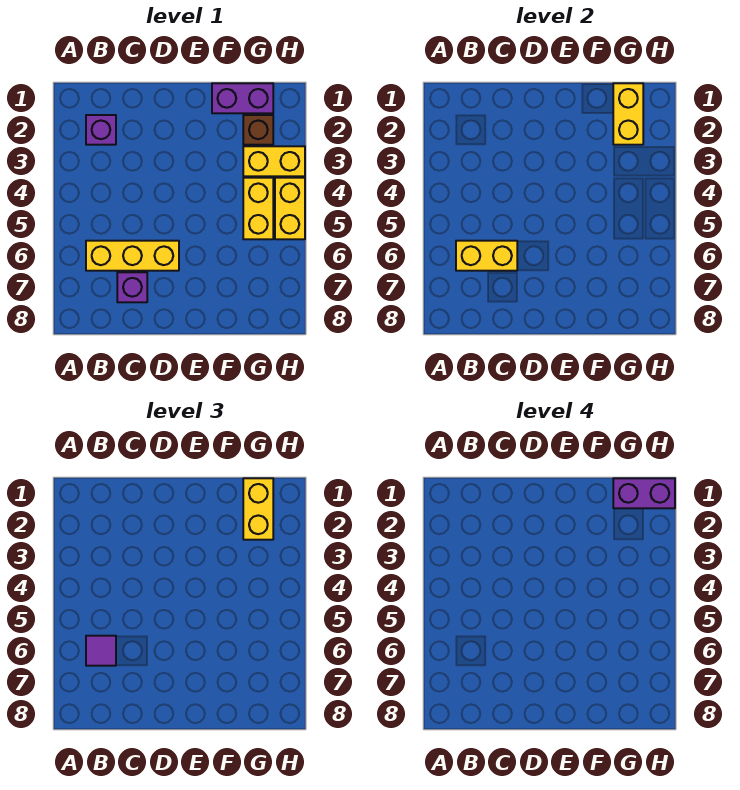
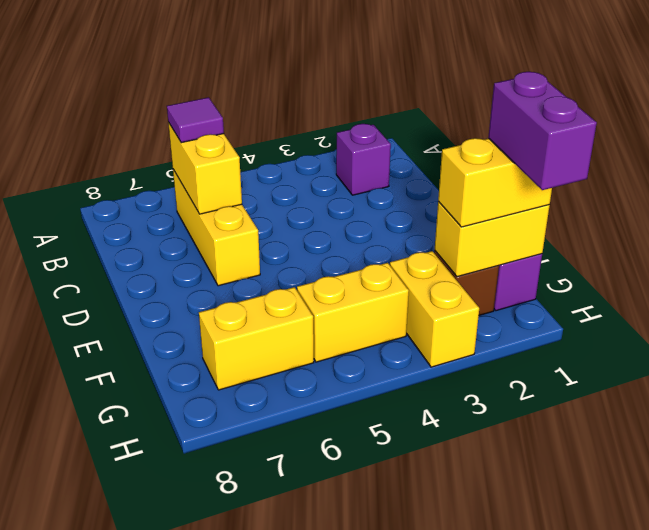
purple brick C7 level 1 -> none
yellow brick H4:H5 level 1 -> yellow brick G6:G7 level 1

